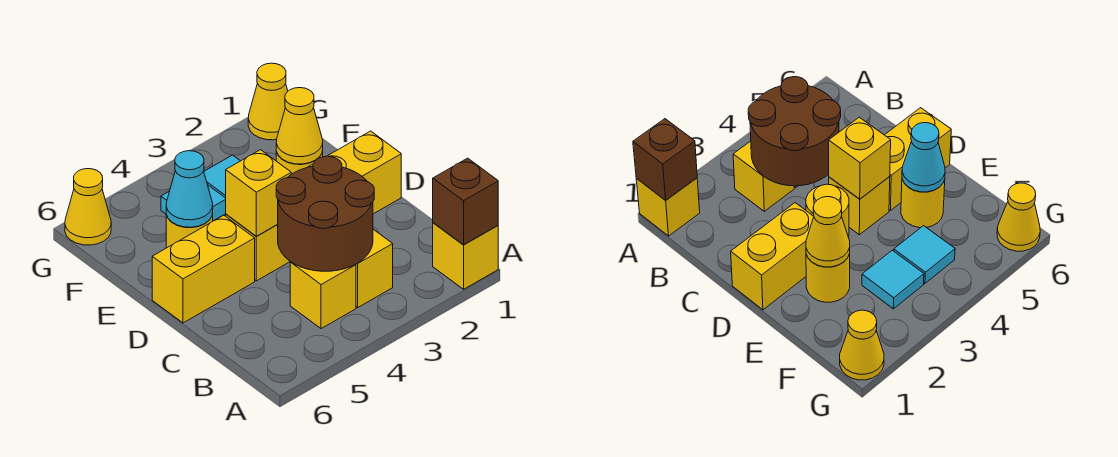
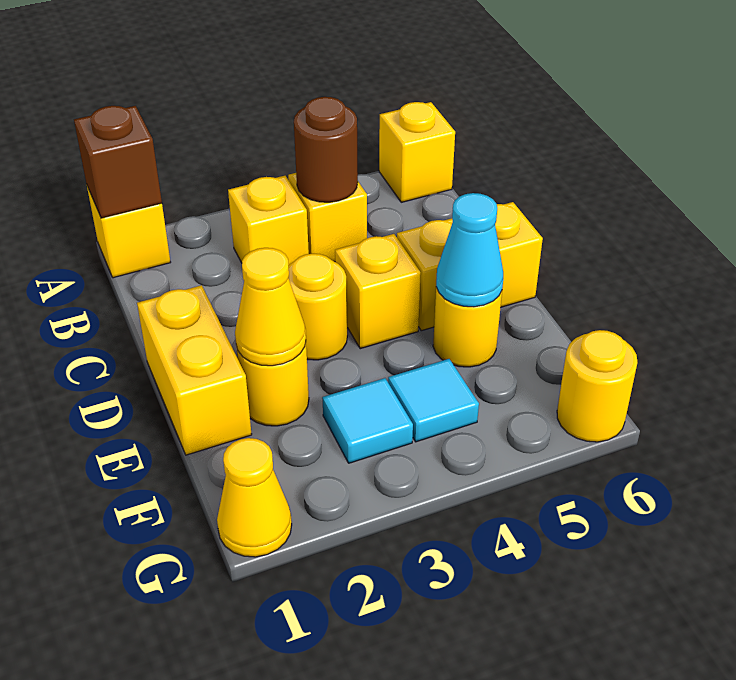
brown round brick B3:C4 level 2 -> brown round brick B4 level 2
yellow brick D1:D2 level 1 -> yellow brick D1:E1 level 1
yellow brick D4 level 2 -> yellow brick A6 level 1
yellow cone G6 level 1 -> yellow round brick G6 level 1

